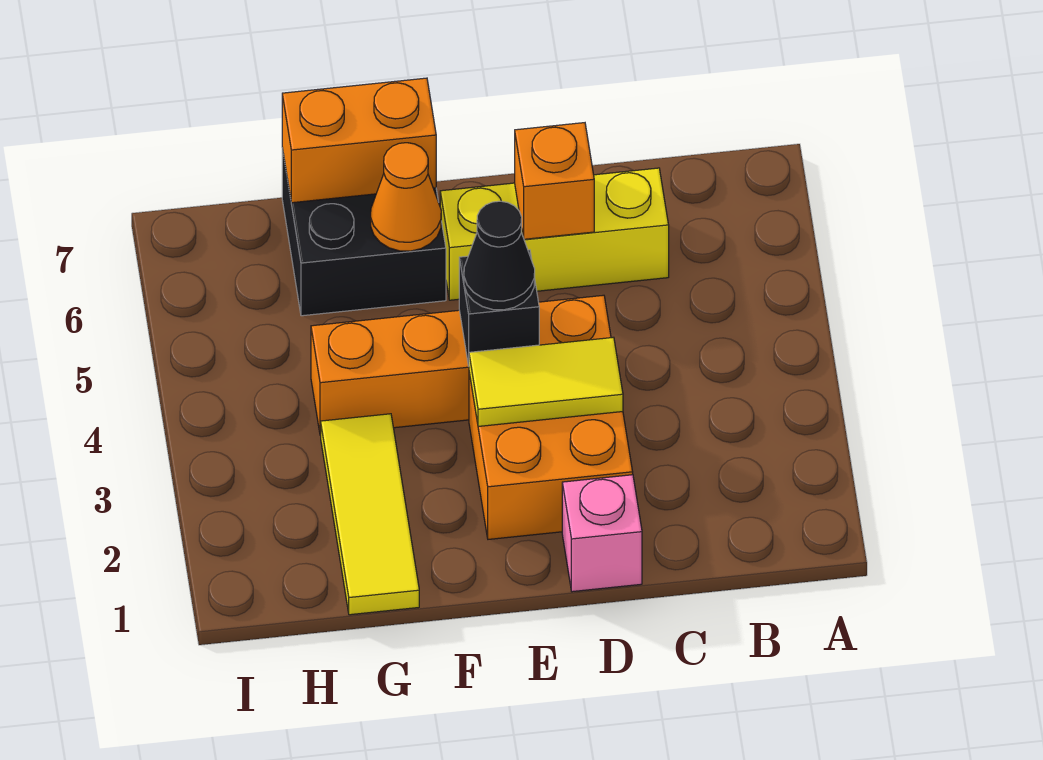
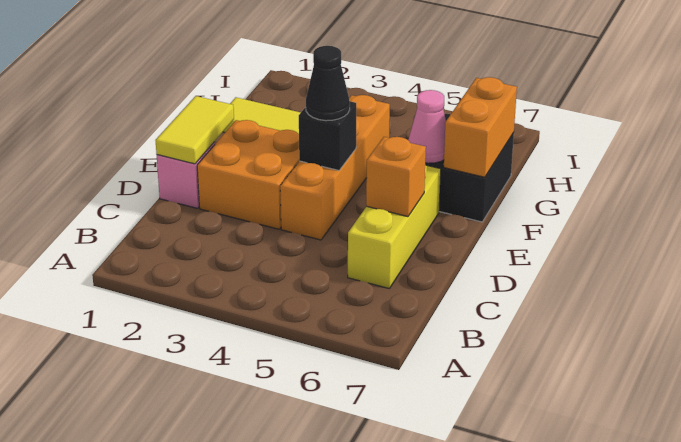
yellow tile D3:E3 level 2 -> yellow tile D1:E1 level 2
orange cone F6 level 2 -> pink cone F6 level 2

